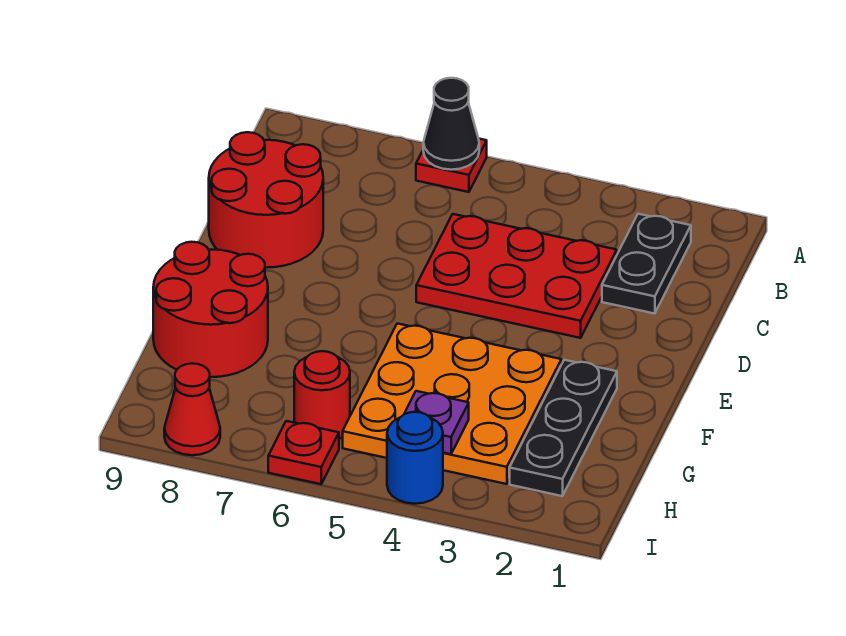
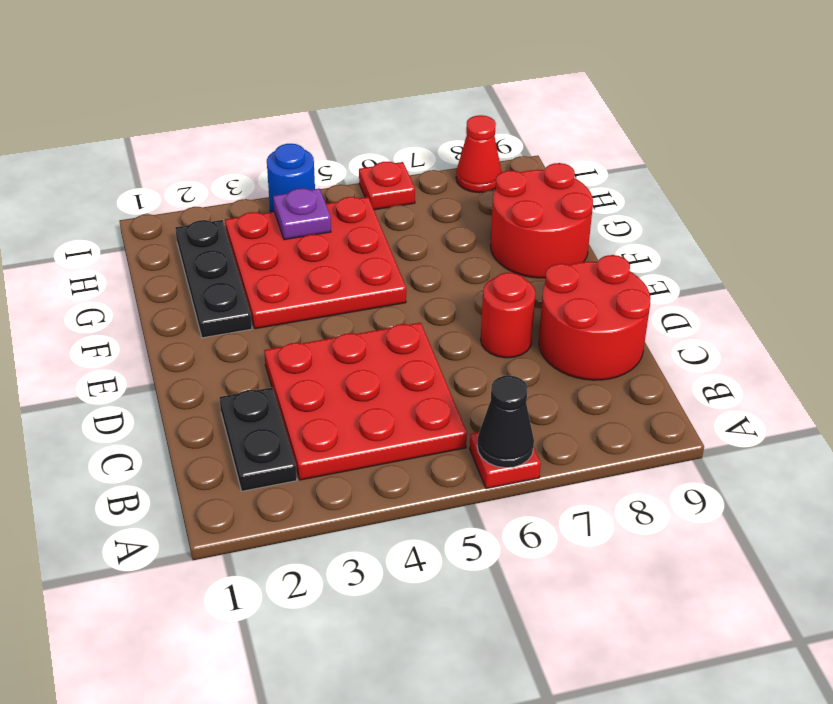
red plate C3:D5 level 1 -> red plate B3:D5 level 1
orange plate F3:H5 level 1 -> red plate F3:H5 level 1
red round brick H6 level 1 -> red round brick D7 level 1

